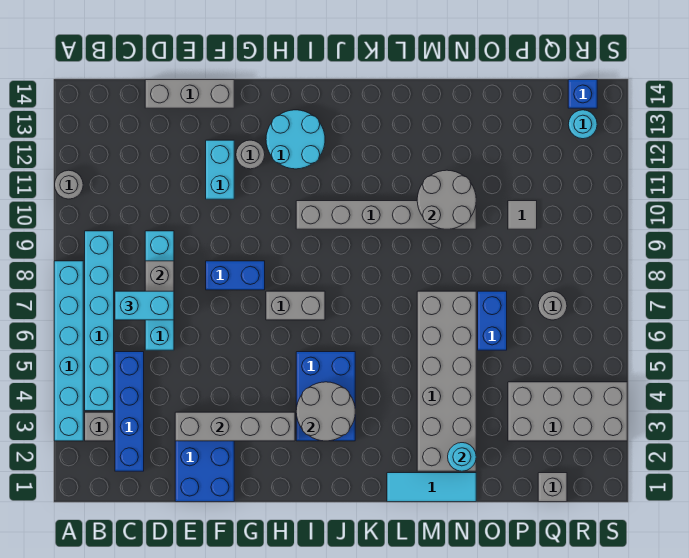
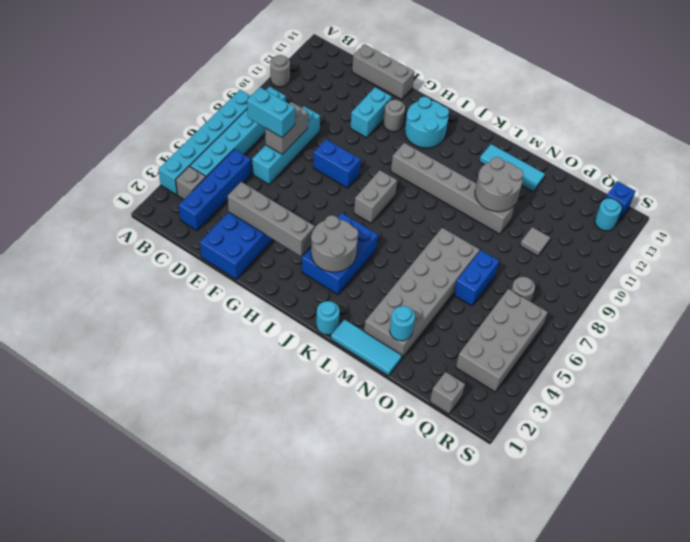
grey brick H7:I7 level 1 -> grey brick I7:I8 level 1
none -> cyan round brick K1 level 1
none -> cyan tile L13:N13 level 1
grey brick P3:S4 level 1 -> grey brick Q3:R6 level 1

